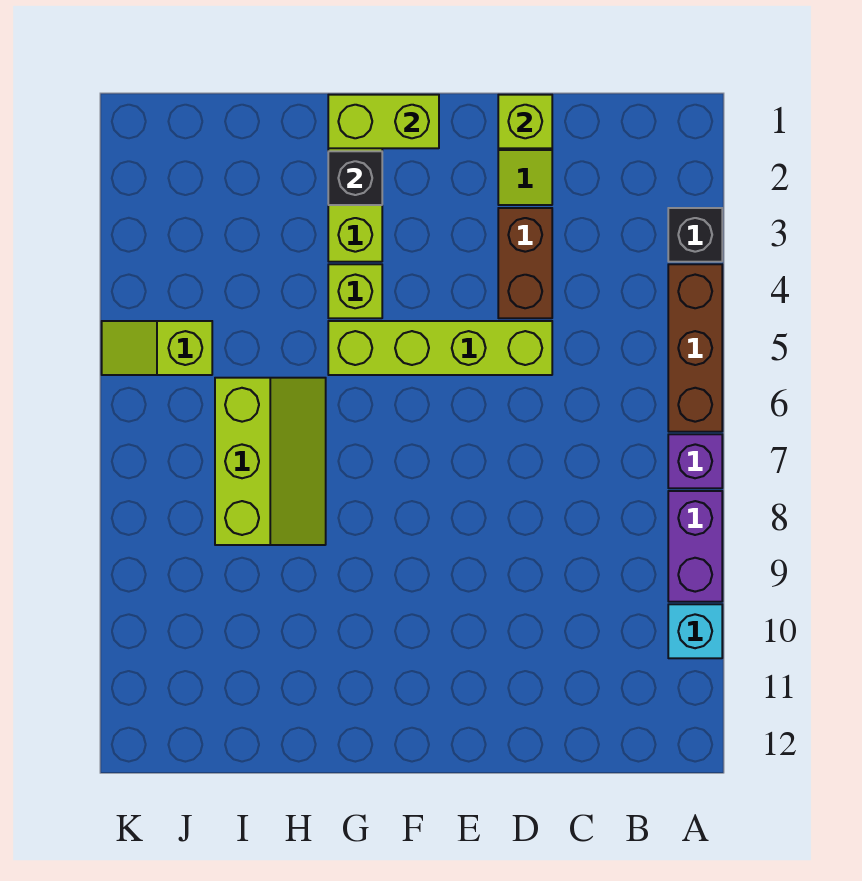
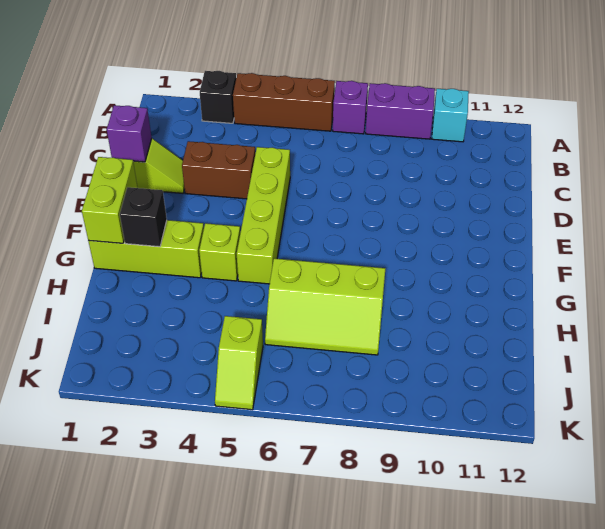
lime brick D1 level 2 -> purple brick D1 level 2
lime slope H6:I8 level 1 top I -> lime slope H6:I8 level 1 top H

